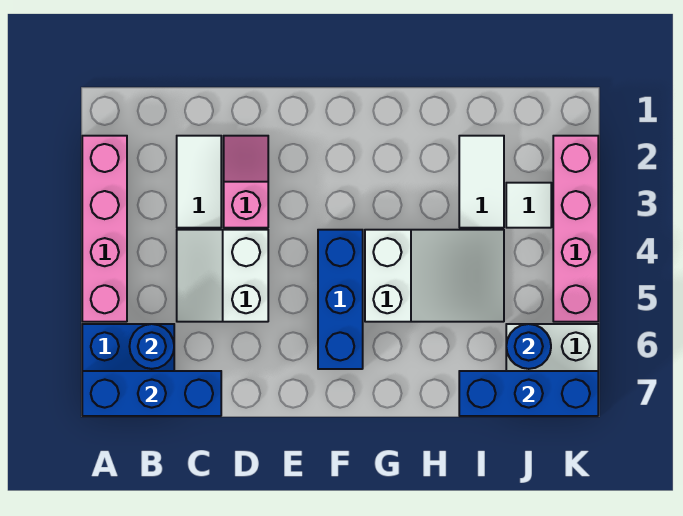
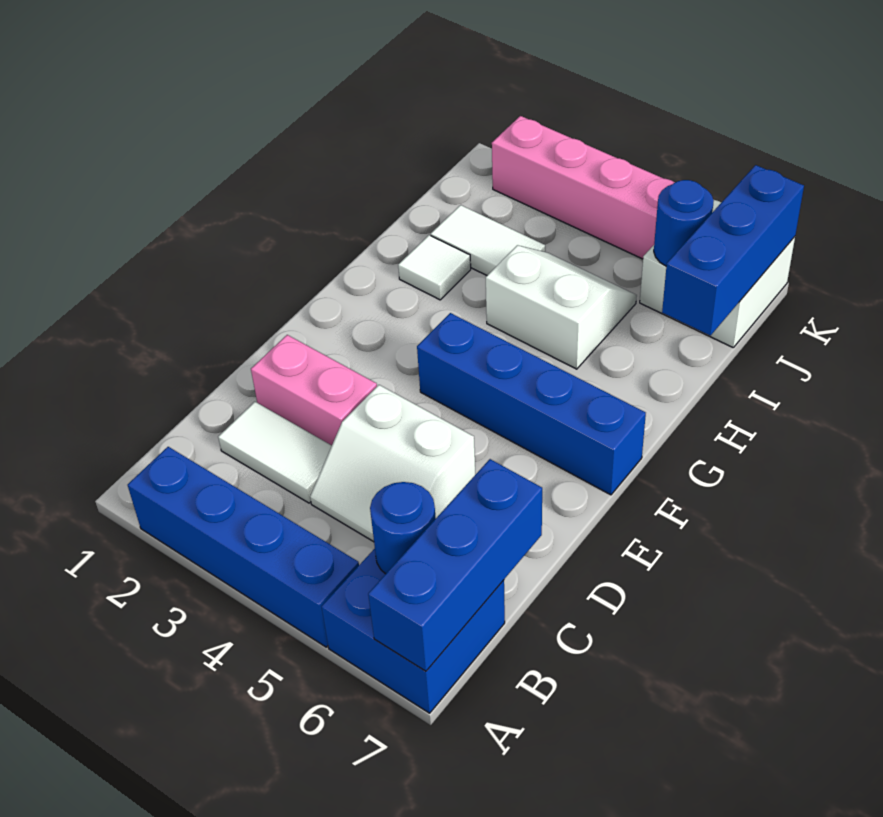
pink brick A2:A5 level 1 -> blue brick A2:A5 level 1
pink slope D2:D3 level 1 top 3 -> pink brick D2:D3 level 1
blue brick F4:F6 level 1 -> blue brick F4:F7 level 1
white slope G4:I5 level 1 top G -> white slope H4:I5 level 1 top H
white tile J3 level 1 -> white tile H2 level 1

